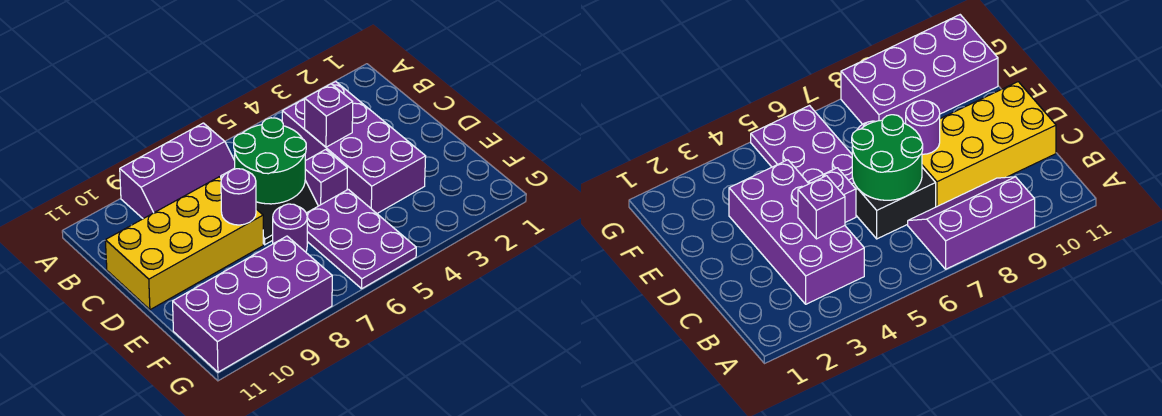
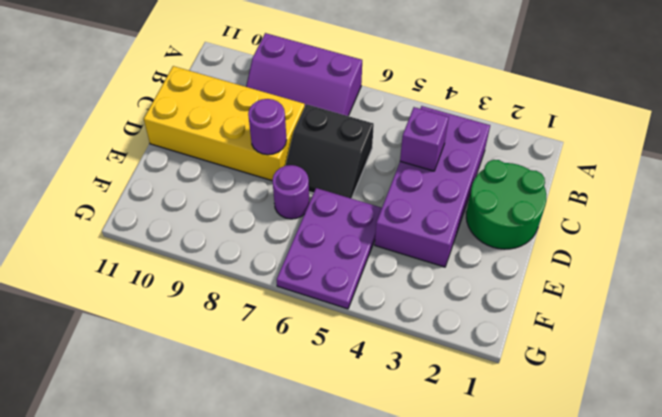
green round brick C6:D7 level 2 -> green round brick C1:D2 level 1
purple brick D5 level 1 -> none
purple brick F8:G11 level 1 -> none

